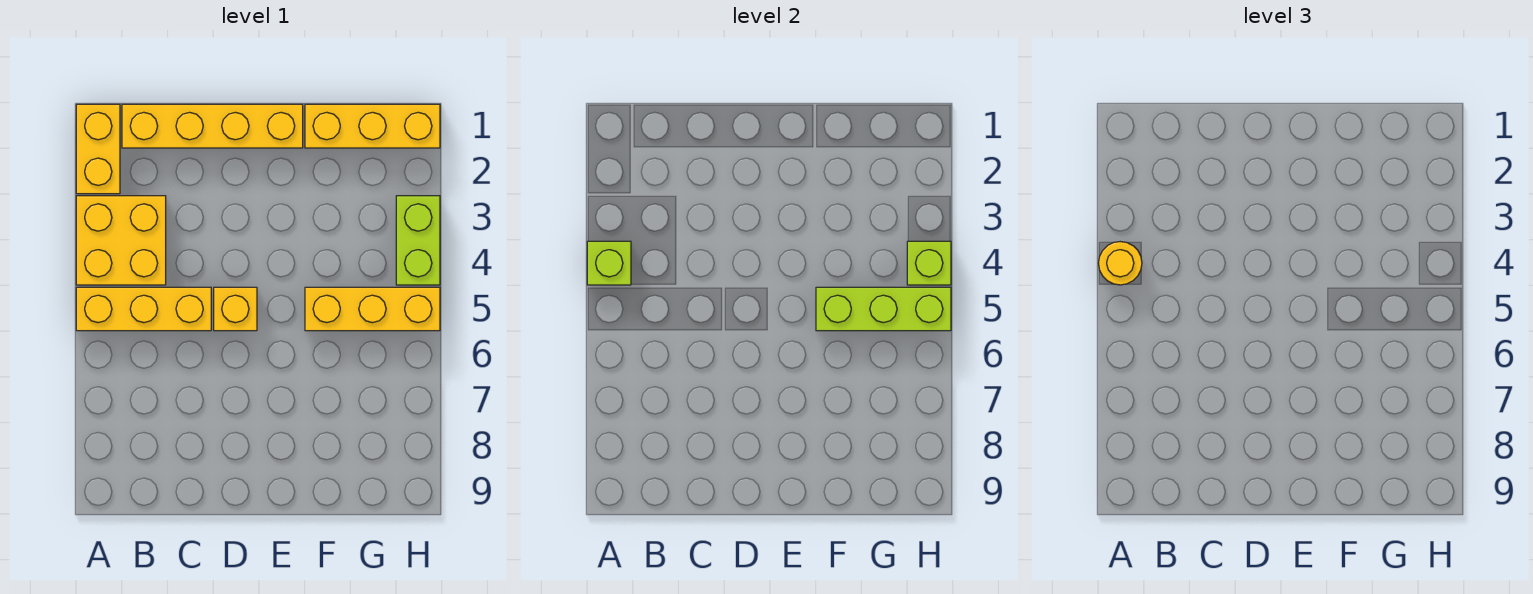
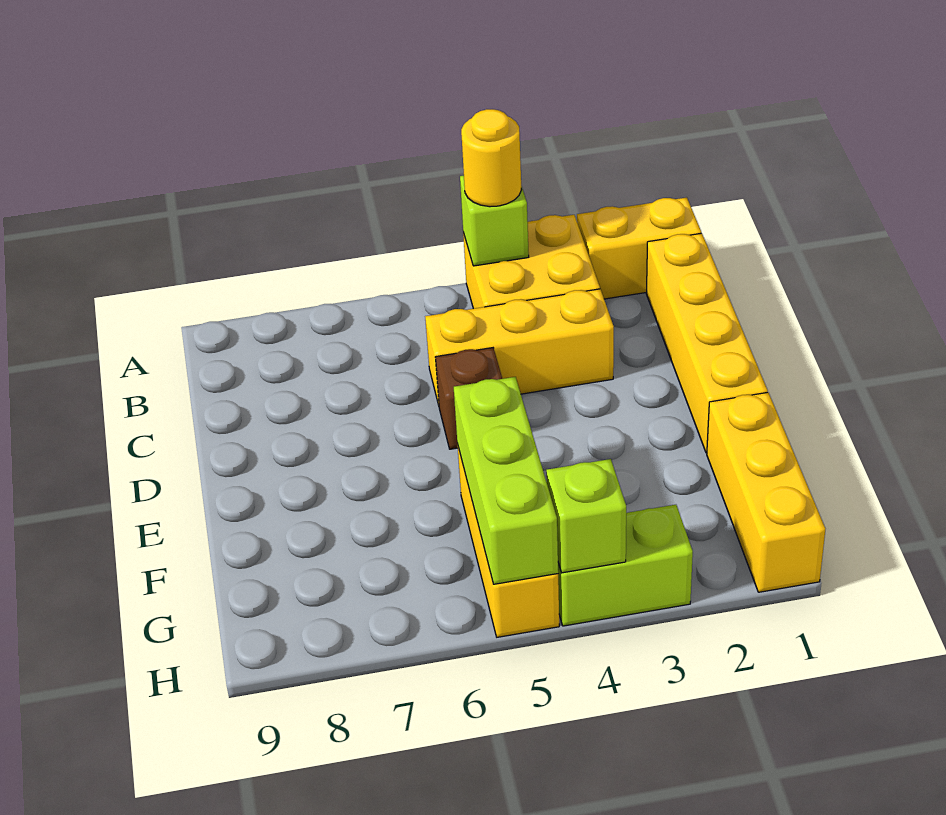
yellow brick A5:C5 level 1 -> yellow brick C3:C5 level 1
yellow brick D5 level 1 -> brown brick D5 level 1

